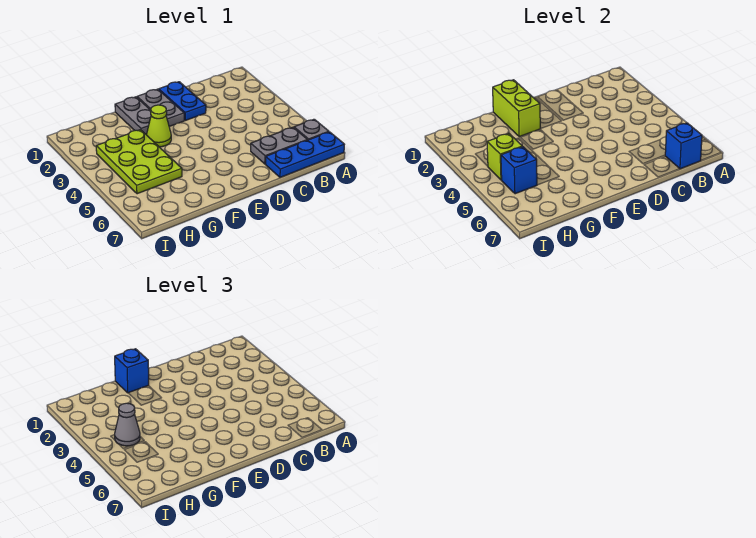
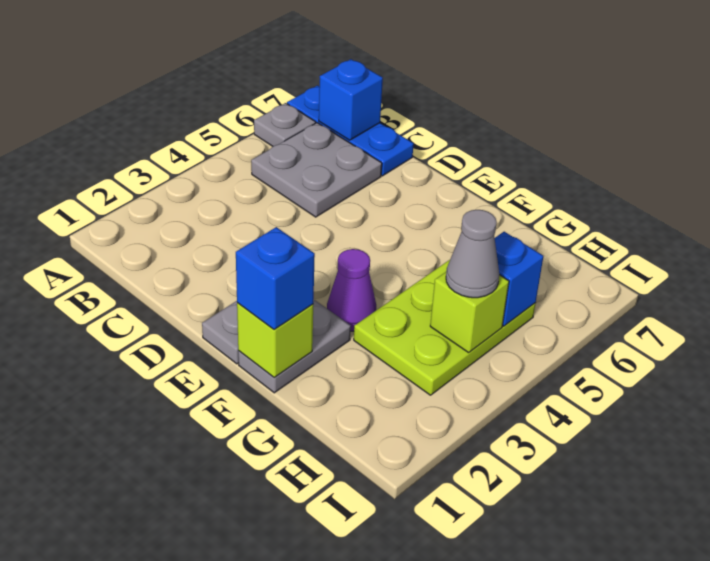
grey plate B6:C6 level 1 -> grey plate B5:C6 level 1
blue plate D1:D2 level 1 -> none
lime brick F1:F2 level 2 -> lime brick F1 level 2
lime cone F3 level 1 -> purple cone F3 level 1

